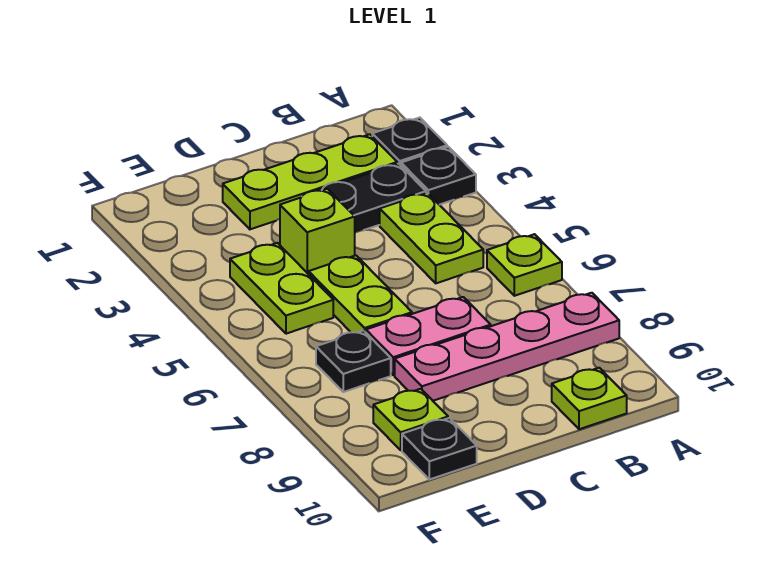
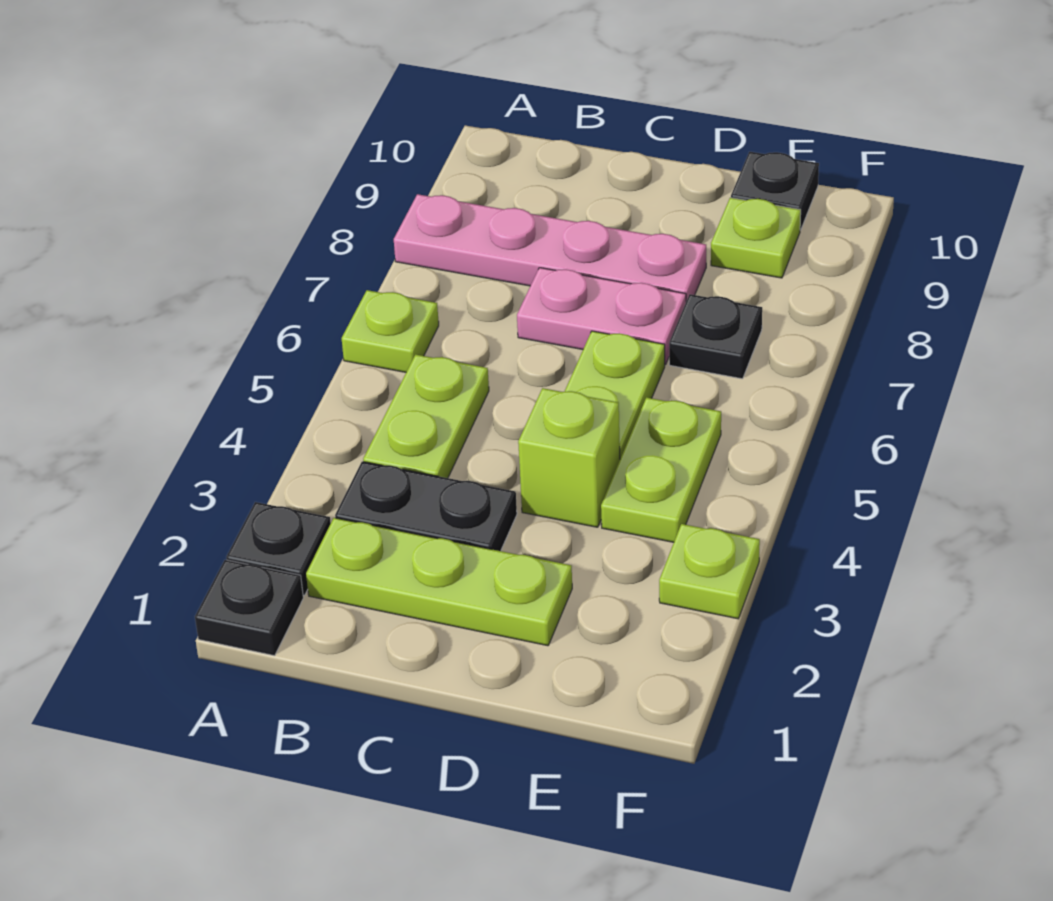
black plate A3 level 1 -> black plate A1 level 1
lime plate B10 level 1 -> lime plate F3 level 1

